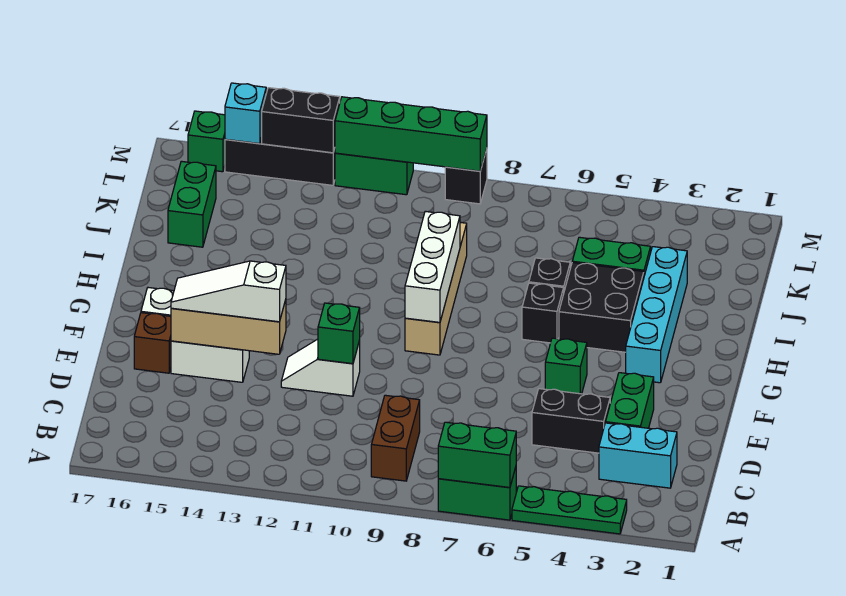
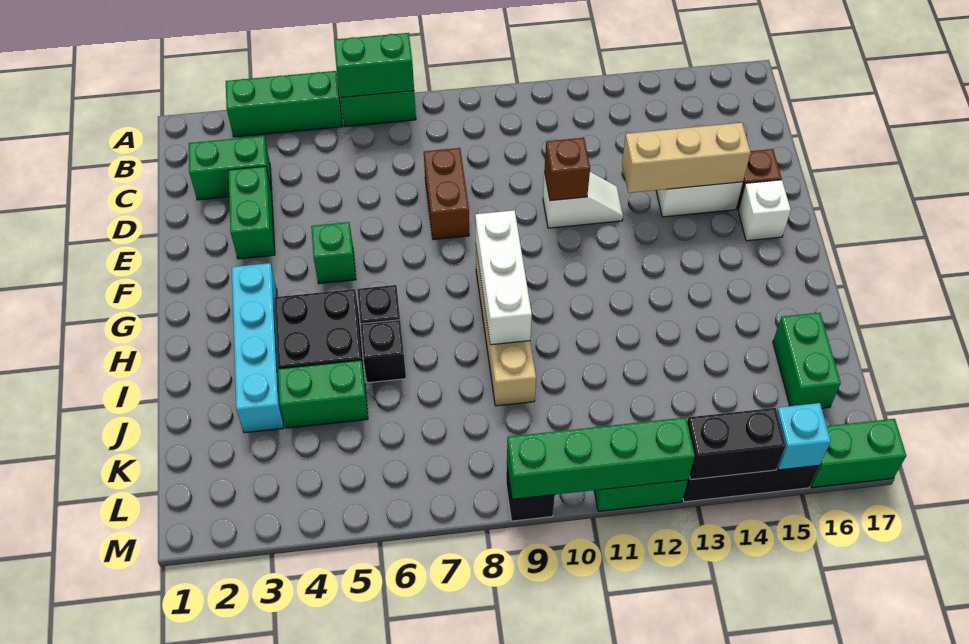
green plate A3:A5 level 1 -> green brick A3:A5 level 1
brown brick B9:C9 level 1 -> brown brick D8:E8 level 1
cyan brick C2:C3 level 1 -> green brick C2:C3 level 1
black brick D4:D5 level 1 -> none
green brick E11 level 2 -> brown brick E11 level 2
white slope E13:E15 level 3 top 13 -> none
green brick M16 level 1 -> green brick M16:M17 level 1

